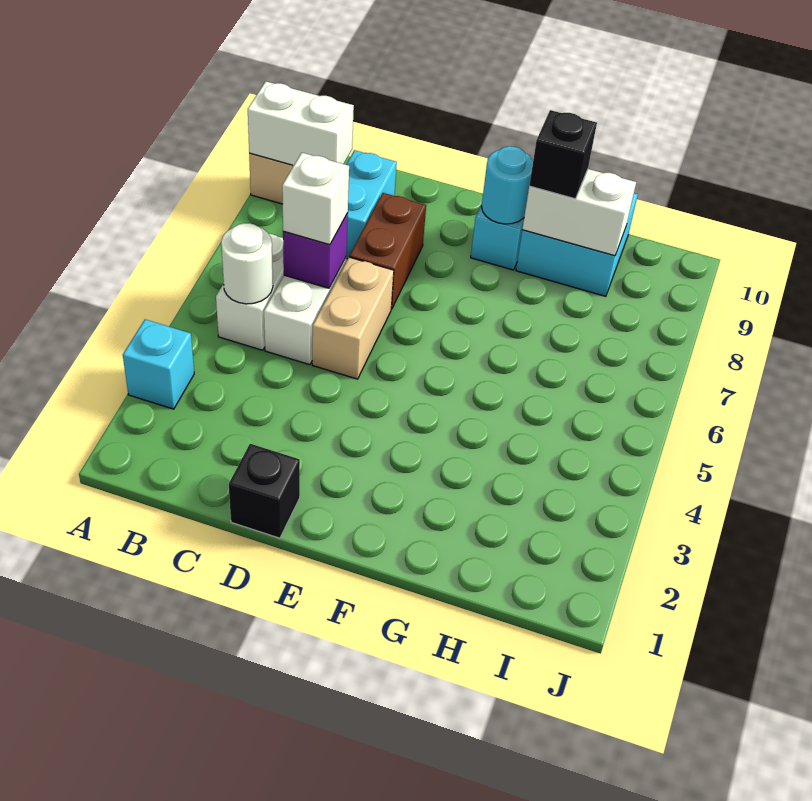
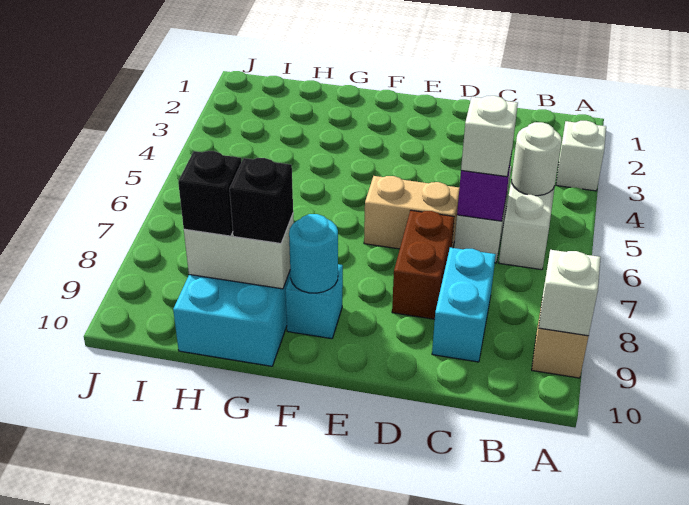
cyan brick A3 level 1 -> white brick A3 level 1
white brick A9:B9 level 2 -> white brick A9 level 2
black brick D1 level 1 -> black brick H9 level 3
tan brick D5:D6 level 1 -> tan brick D6:E6 level 1

